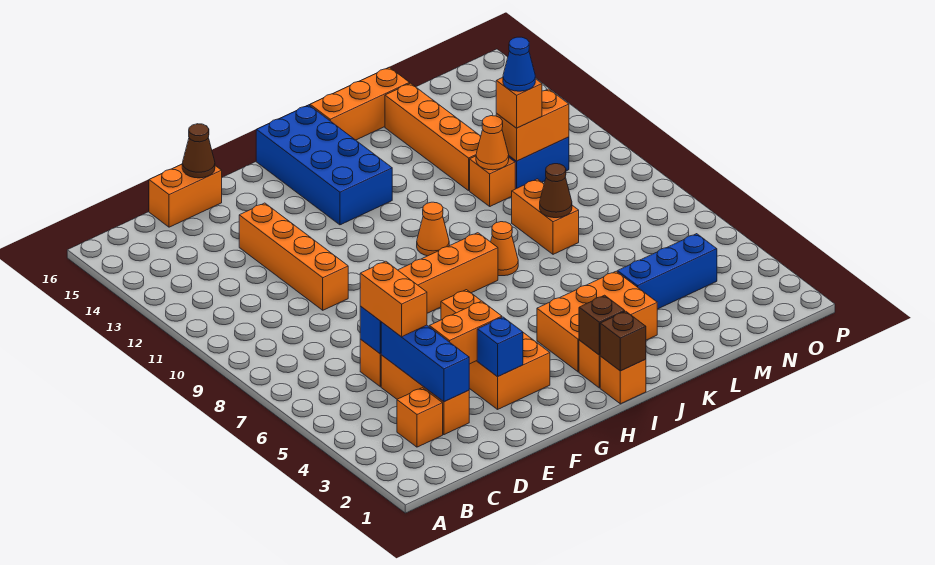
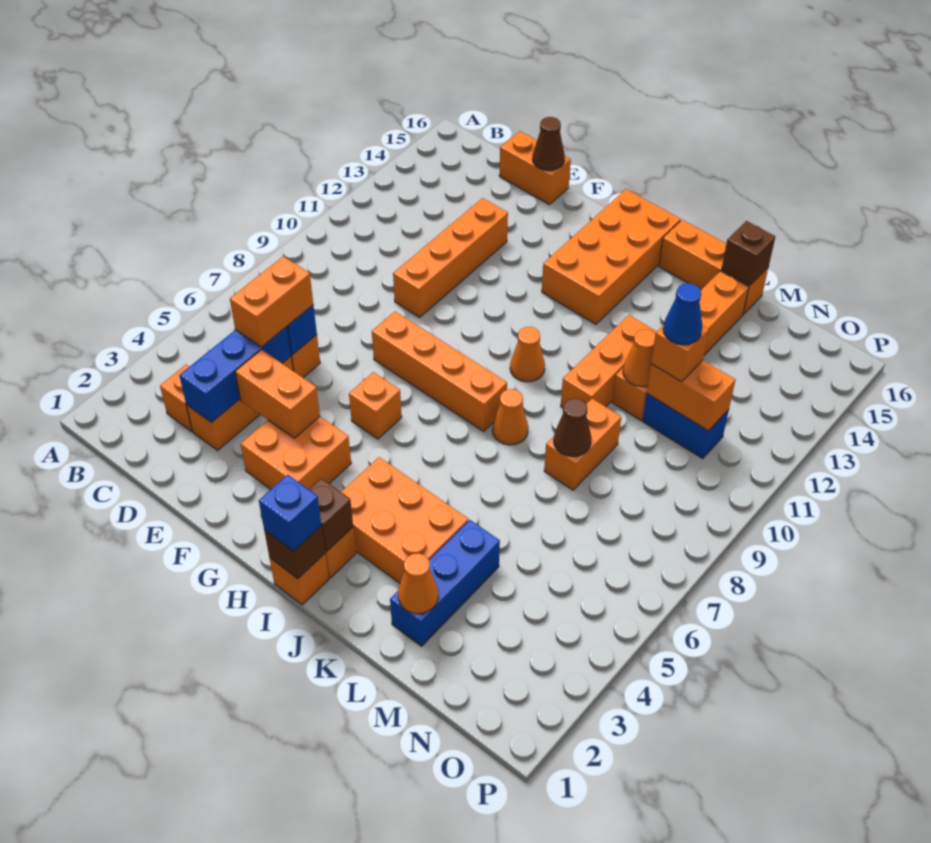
blue brick F3 level 2 -> blue brick I1 level 3
blue brick H13:I16 level 1 -> orange brick H13:I16 level 1
none -> orange brick K10:K12 level 1
none -> orange cone L2 level 2
blue brick L4:N4 level 1 -> blue brick L2:L4 level 1
none -> brown brick L16 level 2

